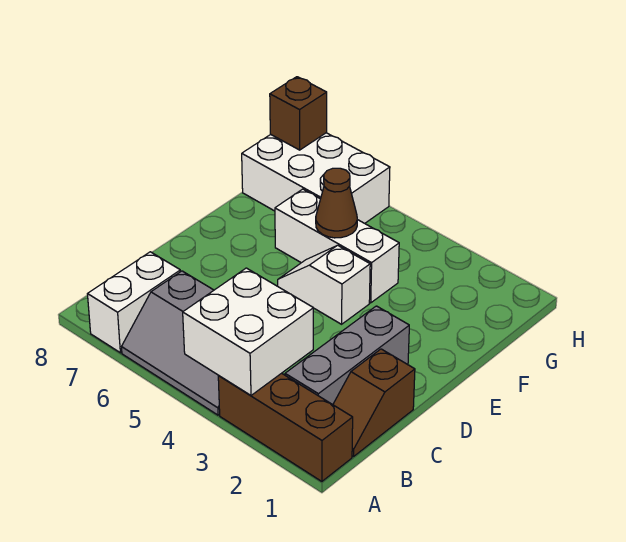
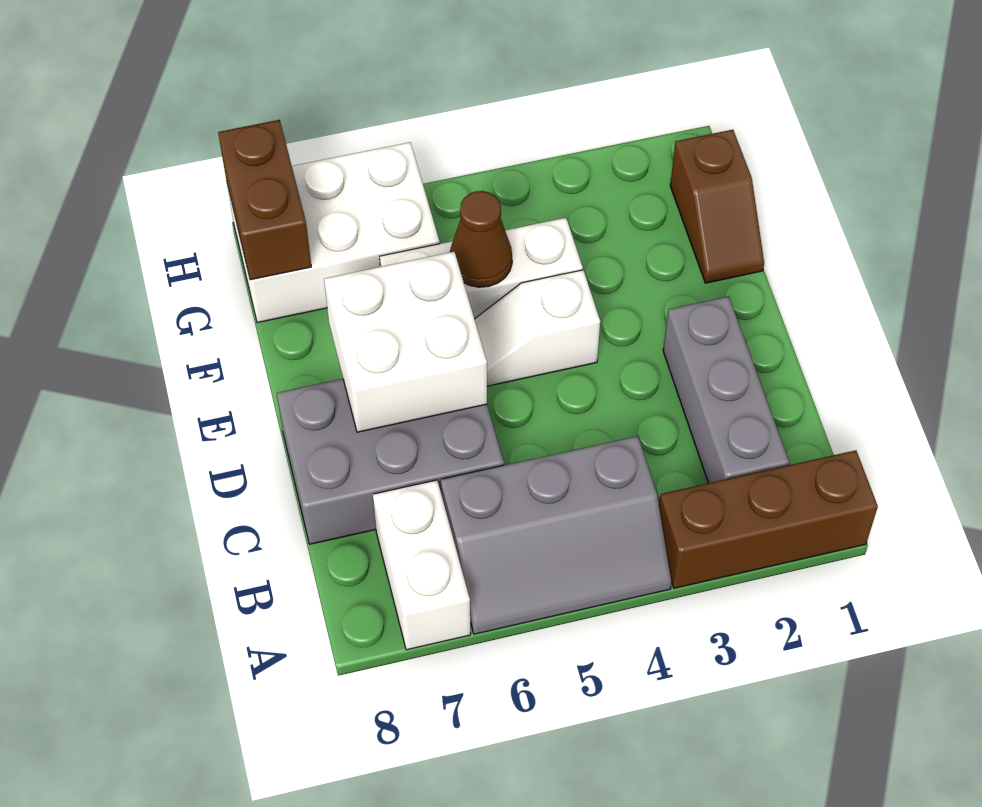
white brick A3:B4 level 2 -> white brick D6:E7 level 2
brown slope B1:C1 level 1 top C -> brown slope F1:G1 level 1 top G
none -> grey brick C6:D8 level 1
brown brick H8 level 2 -> brown brick G8:H8 level 2

